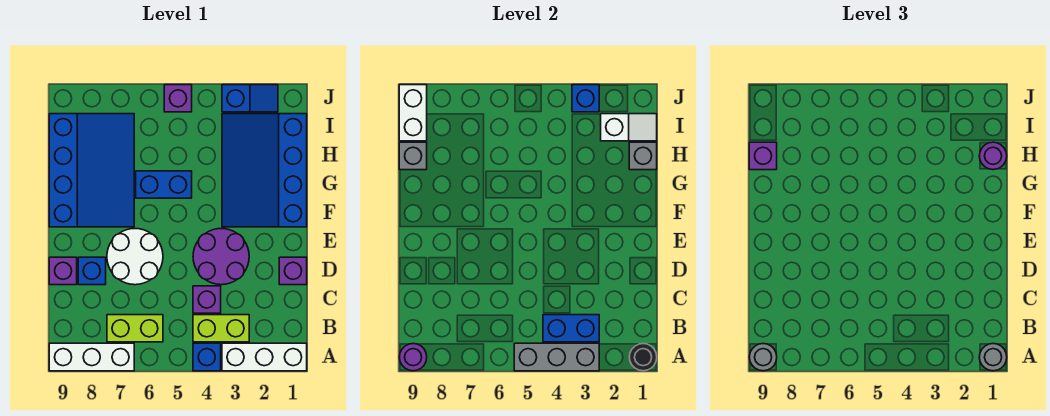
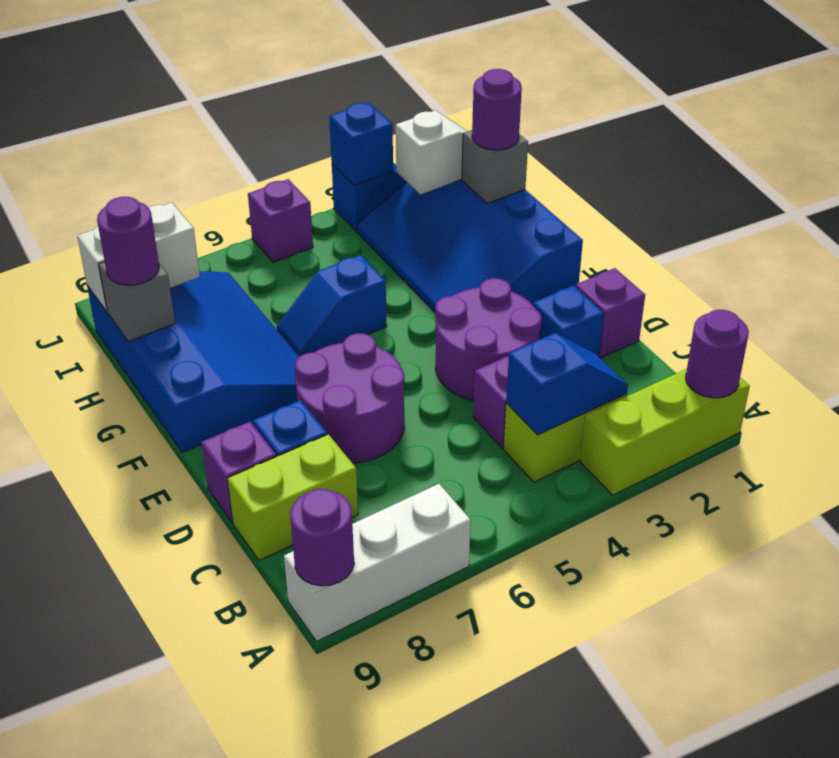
white brick A1:A3 level 1 -> lime brick A1:A3 level 1
black round brick A1 level 2 -> purple round brick A1 level 2
grey round brick A1 level 3 -> none
grey brick A3:A5 level 2 -> none
blue brick A4 level 1 -> blue brick D2 level 1
grey round brick A9 level 3 -> none
blue brick B3:B4 level 2 -> blue slope B3:B4 level 2 top 4
lime brick B6:B7 level 1 -> lime brick C8:C9 level 1
white round brick D6:E7 level 1 -> purple round brick D6:E7 level 1
blue brick G5:G6 level 1 -> blue slope G5:G6 level 1 top 5
purple brick H9 level 3 -> purple round brick H9 level 3
white brick I9:J9 level 2 -> white brick I8:I9 level 2

